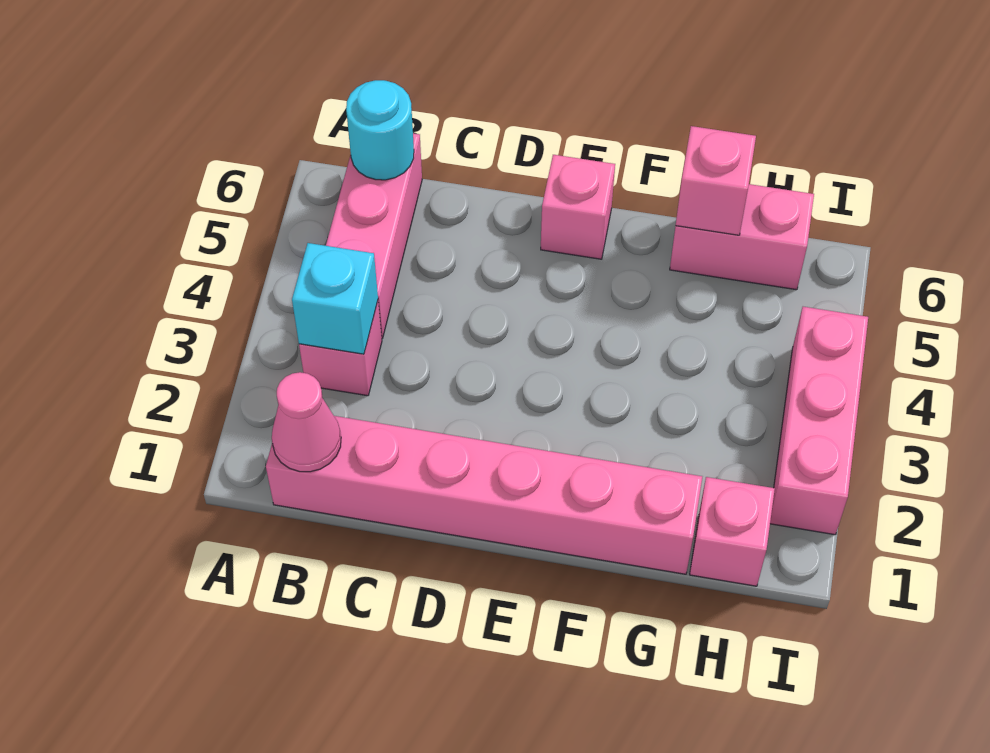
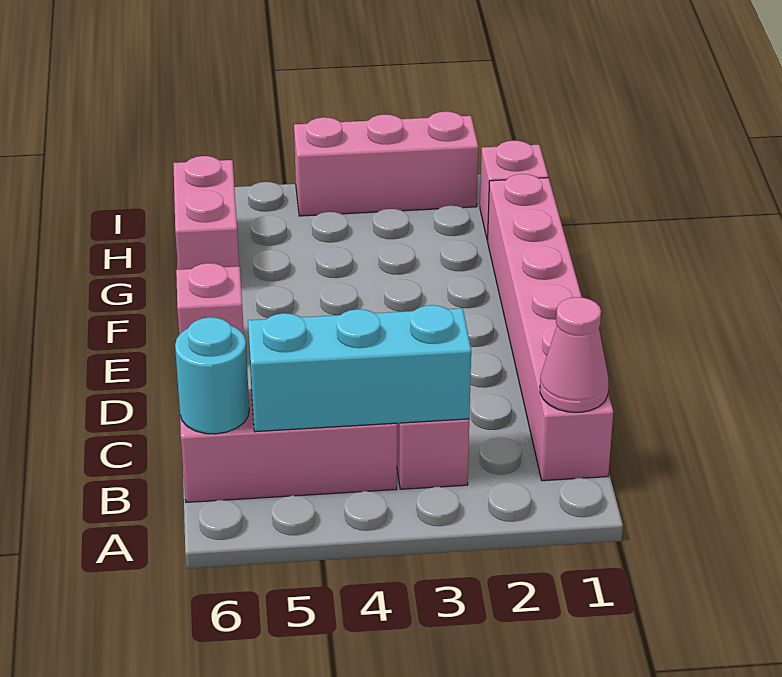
cyan brick B3 level 2 -> cyan brick B3:B5 level 2
pink brick G6 level 2 -> none

